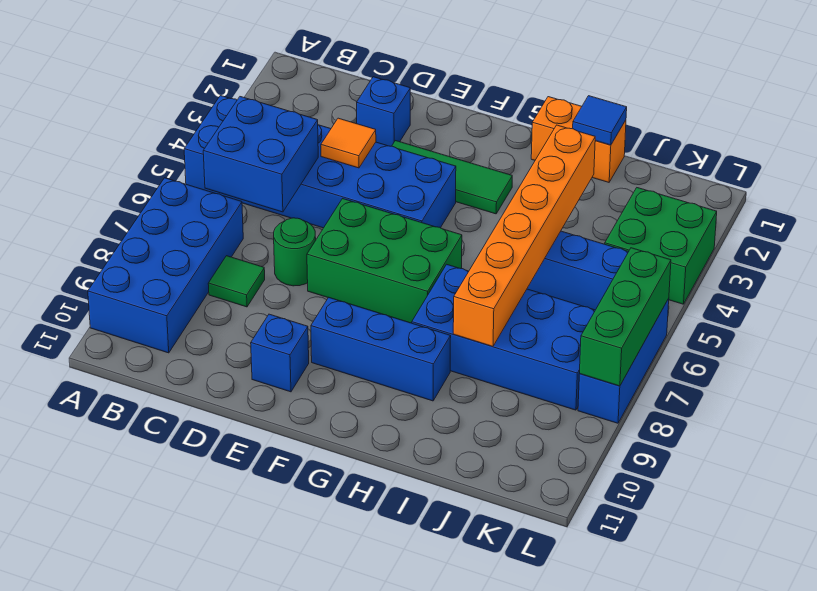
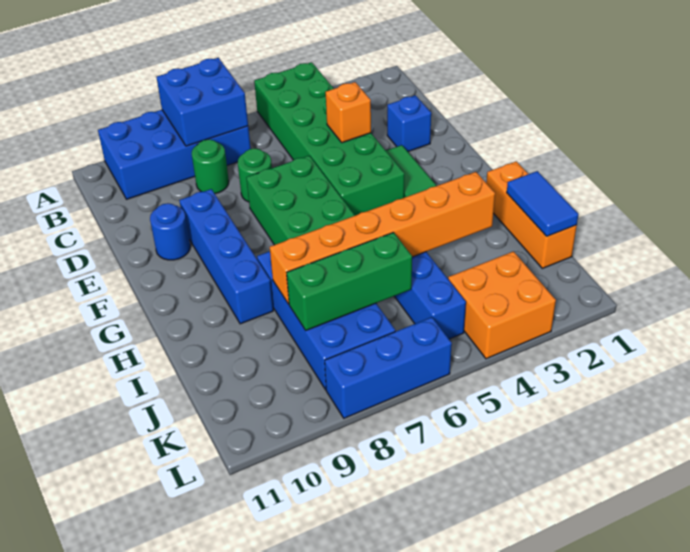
blue brick A4:F5 level 1 -> green brick A4:F5 level 1
blue brick B5:C6 level 2 -> blue brick A7:B8 level 2
green tile C8 level 1 -> green round brick C8 level 1
orange tile D4 level 2 -> orange brick D4 level 2
blue brick E10 level 1 -> blue round brick E10 level 1
blue brick F9:H9 level 1 -> blue brick E9:H9 level 1
orange brick H1:I1 level 1 -> orange brick H1:J1 level 1
blue tile I1 level 2 -> blue tile I1:J1 level 2
green brick K3:L4 level 1 -> orange brick K3:L4 level 1
green brick L6:L8 level 2 -> green brick J6:J8 level 2

